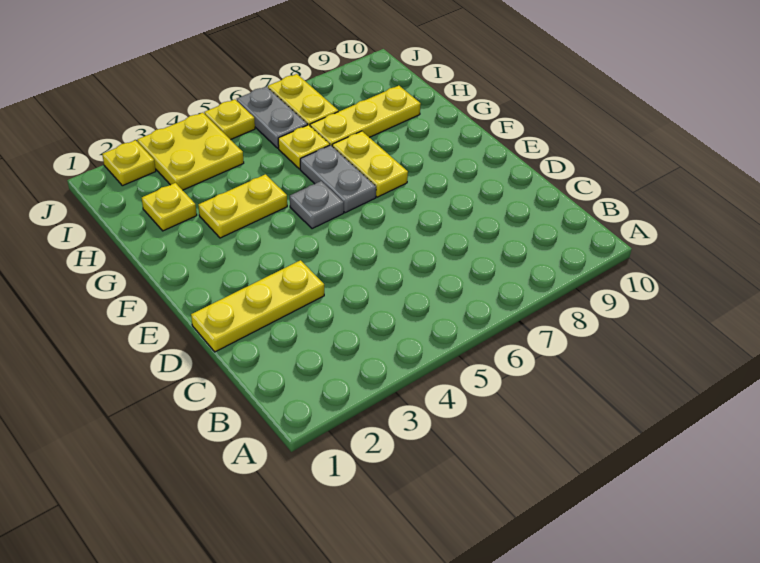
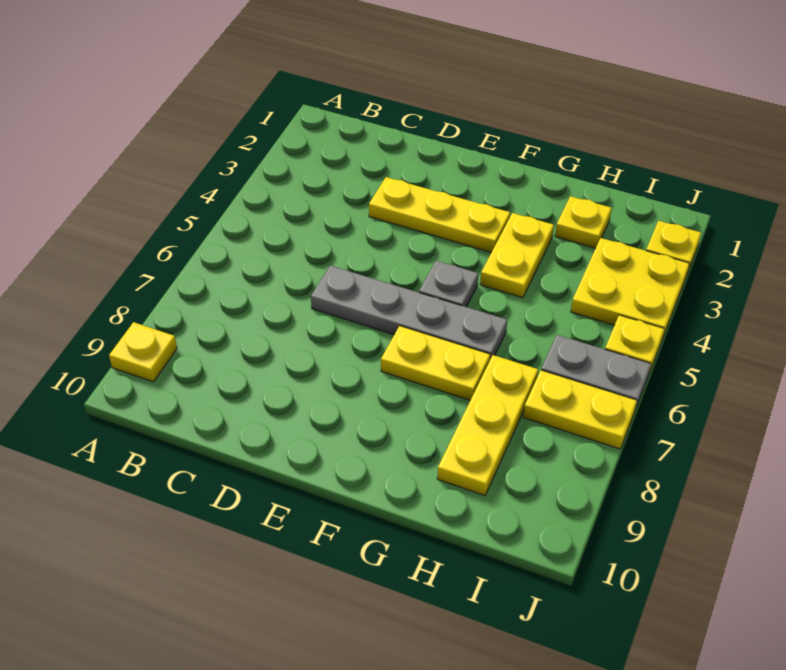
yellow plate D1:D3 level 1 -> yellow plate D3:F3 level 1
grey plate F6:G6 level 1 -> grey plate D6:G6 level 1
yellow plate H6 level 1 -> yellow plate A9 level 1

